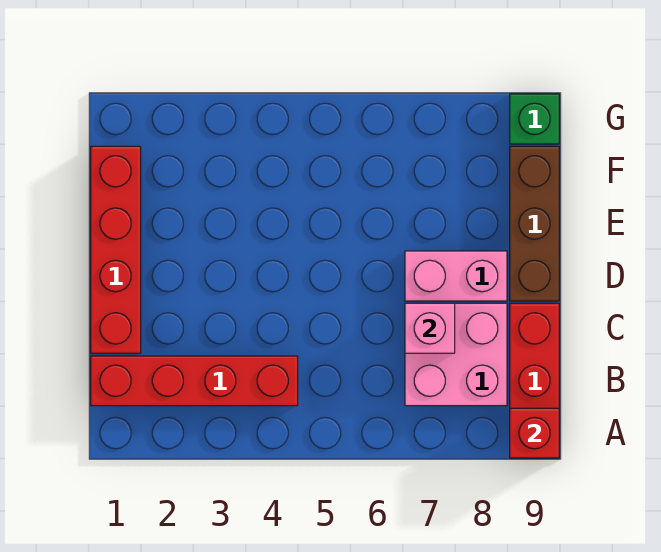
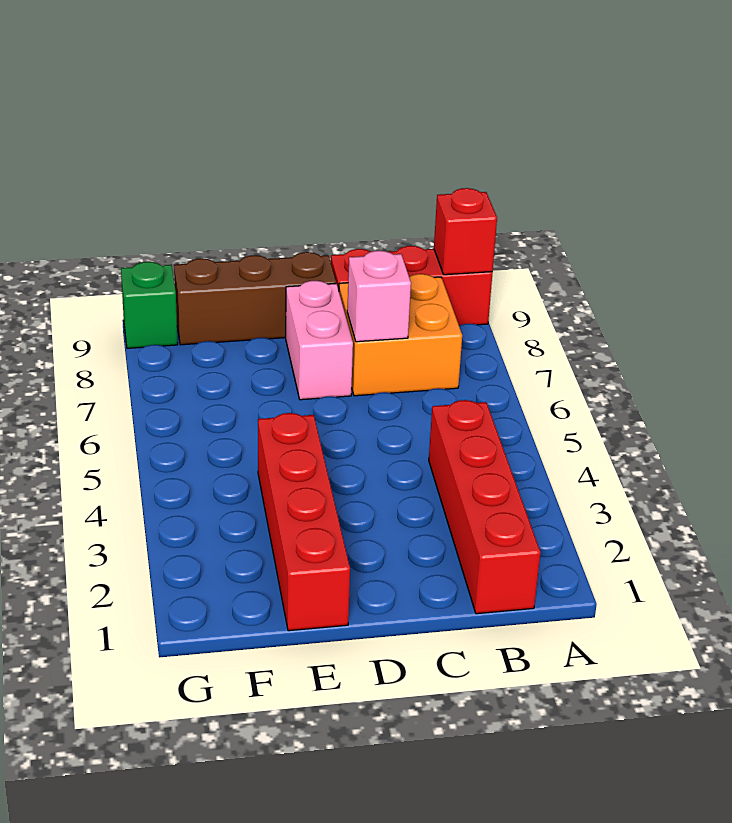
pink brick B7:C8 level 1 -> orange brick B7:C8 level 1
red brick C1:F1 level 1 -> red brick E1:E4 level 1

